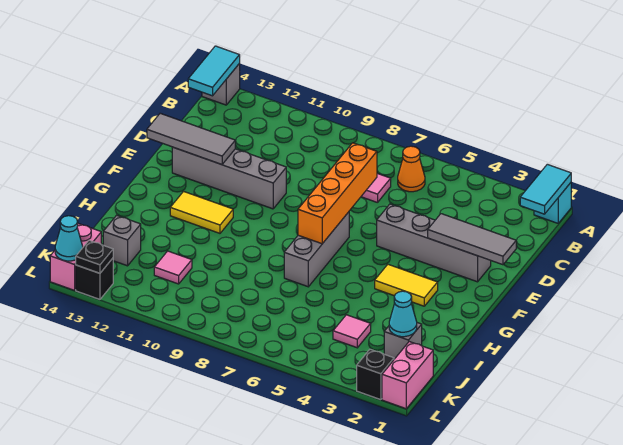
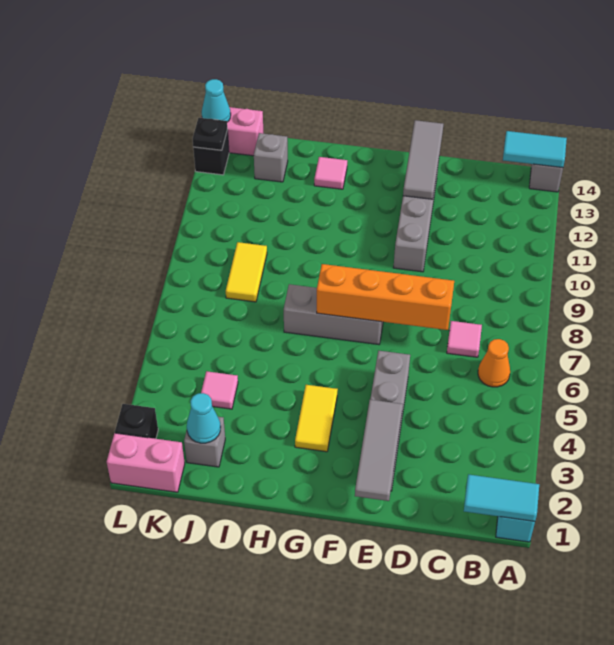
yellow tile G11:G12 level 1 -> yellow tile J8:J9 level 1
pink tile J11 level 1 -> pink tile H13 level 1

